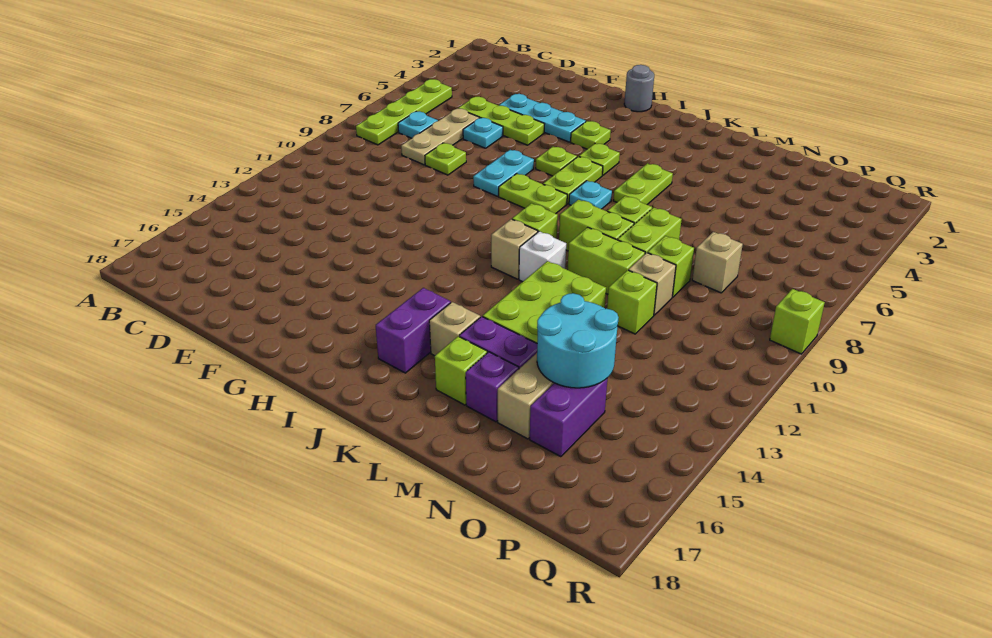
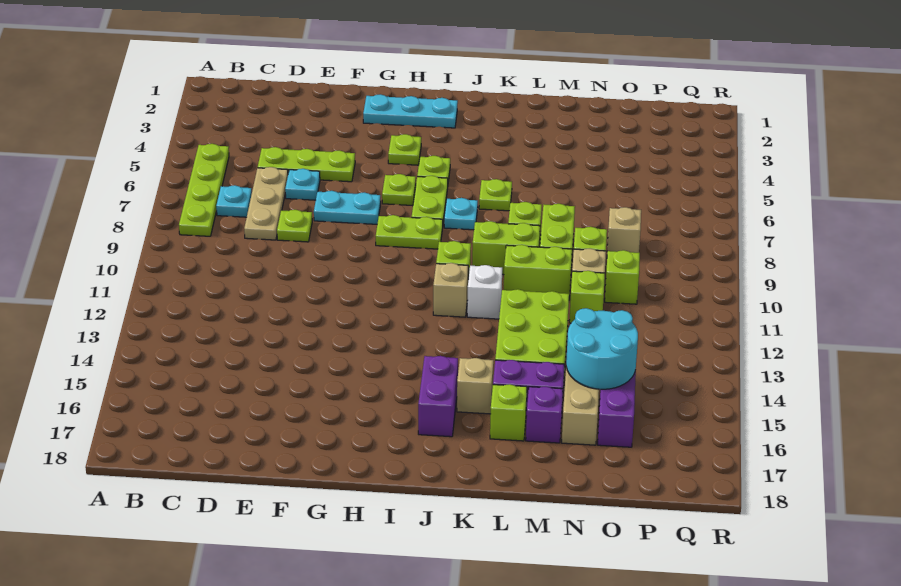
cyan plate E4:G4 level 1 -> cyan plate G2:I2 level 1
cyan plate G7:G8 level 1 -> cyan plate F7:G7 level 1
grey round brick H1 level 1 -> none
lime plate K5:K6 level 1 -> lime plate K6 level 1
lime brick R9 level 1 -> lime brick O10 level 1

